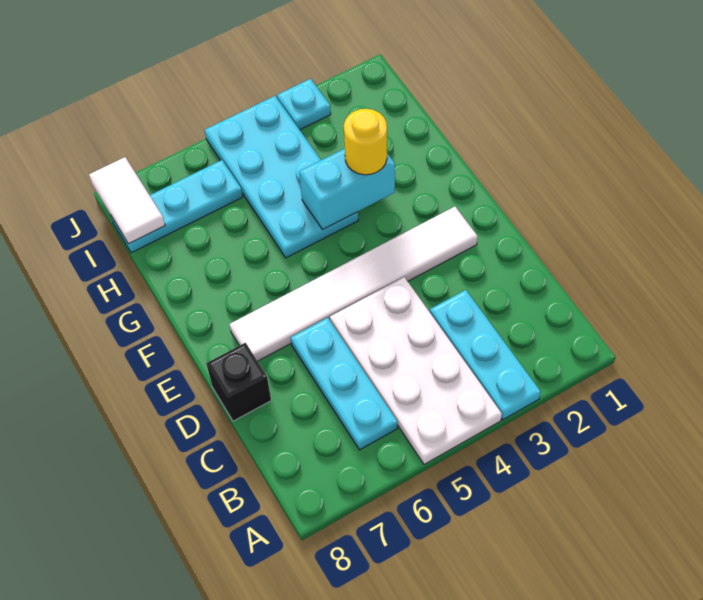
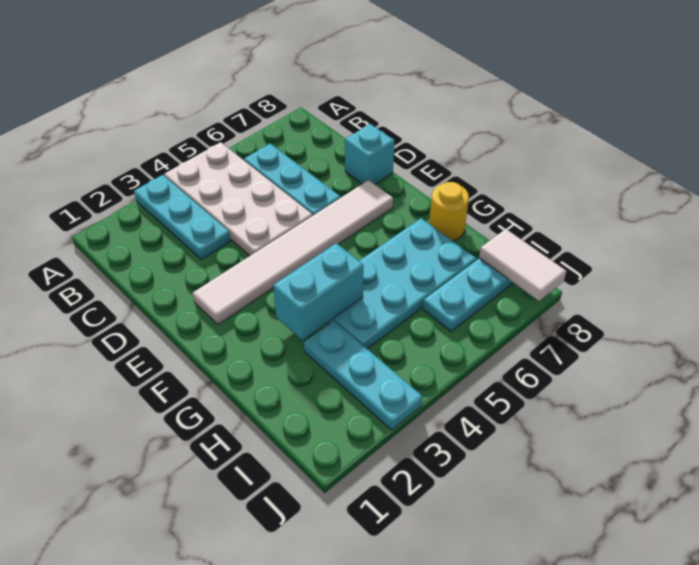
black brick D8 level 1 -> cyan brick D8 level 1
yellow round brick G3 level 3 -> yellow round brick G8 level 1
cyan plate G4:J5 level 1 -> cyan plate G4:H7 level 1
cyan plate J3 level 1 -> cyan plate H3:J3 level 1

